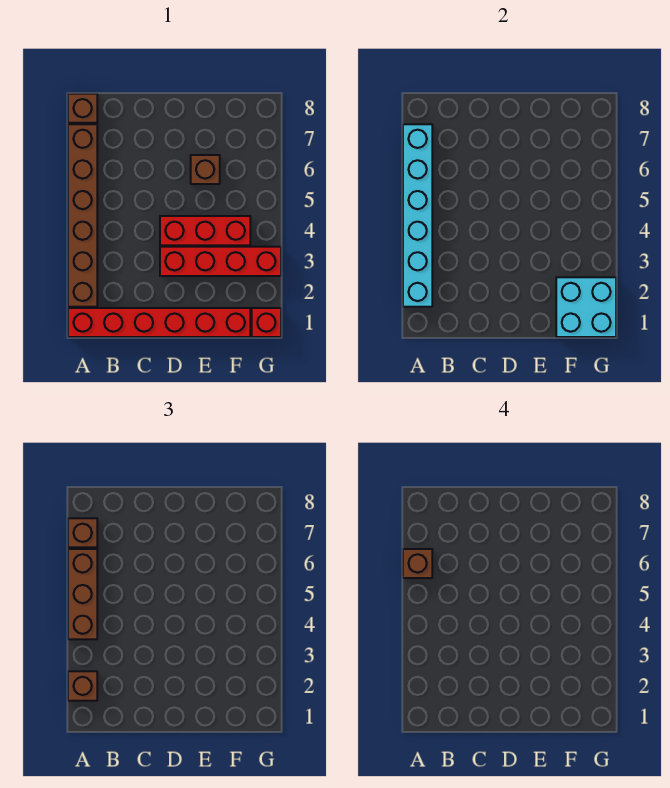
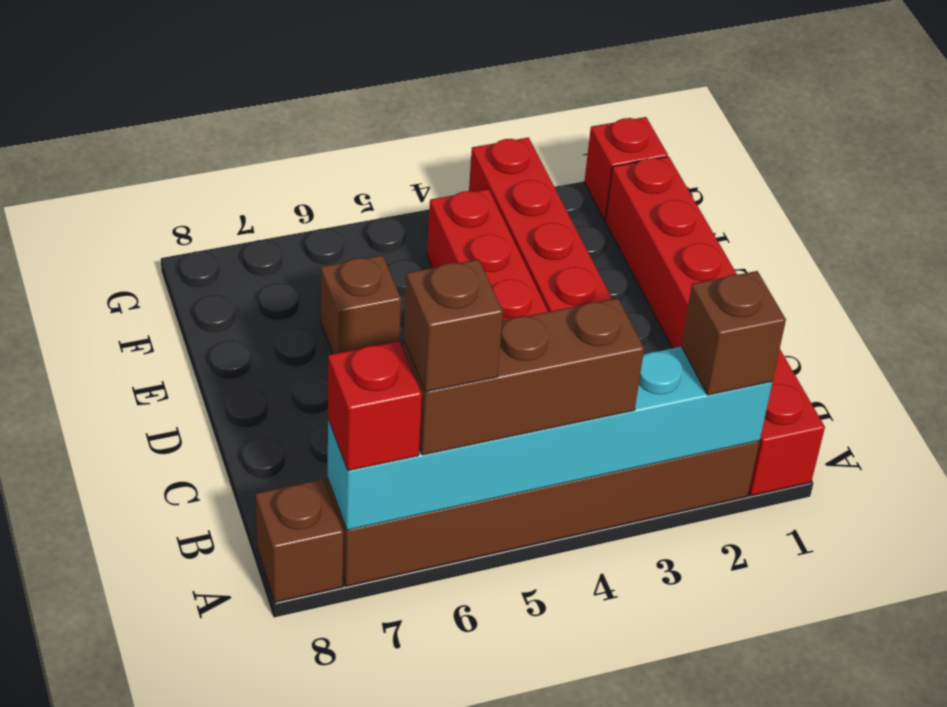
brown brick A7 level 3 -> red brick A7 level 3
cyan brick F1:G2 level 2 -> none

